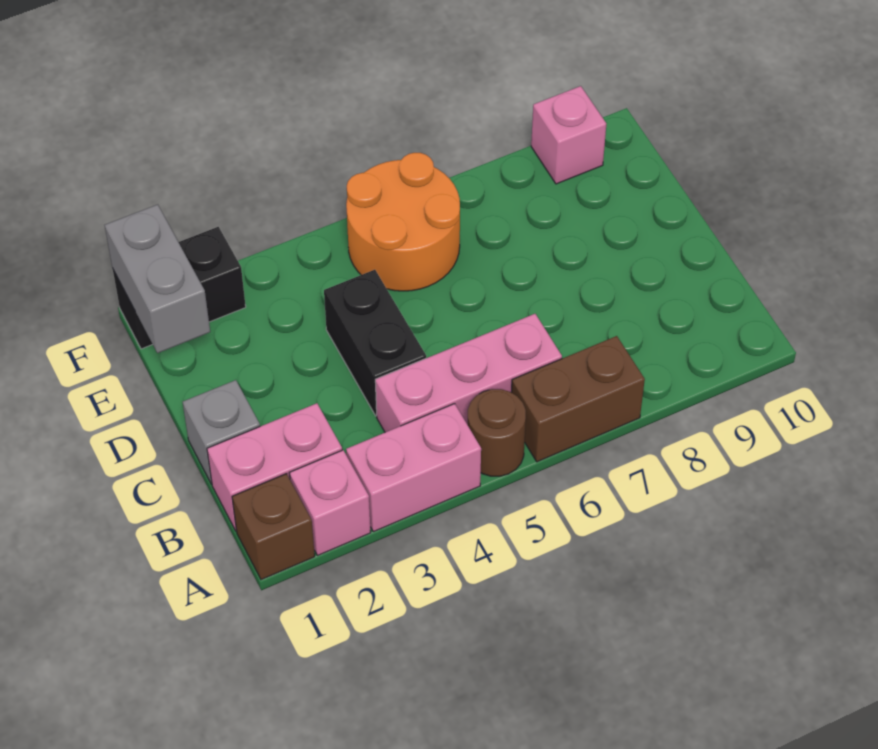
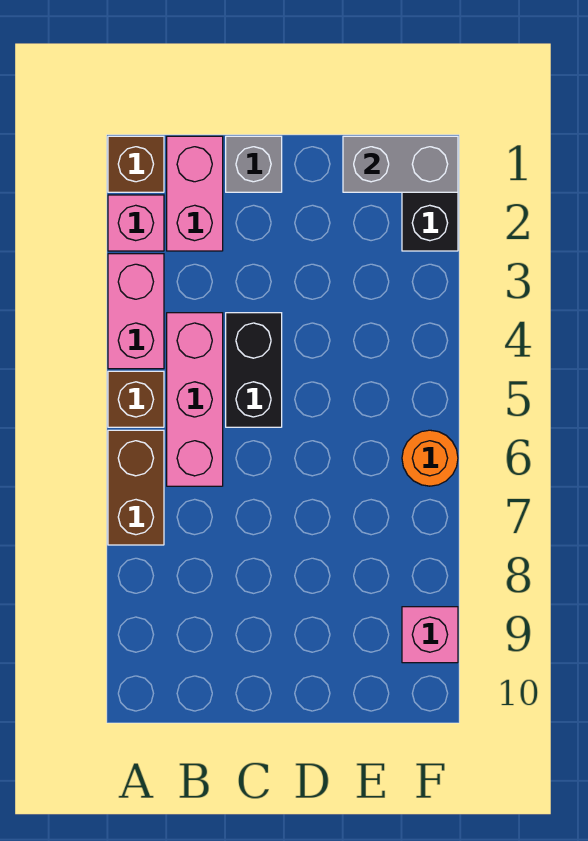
brown round brick A5 level 1 -> brown brick A5 level 1
black brick C4:D4 level 1 -> black brick C4:C5 level 1
orange round brick E5:F6 level 1 -> orange round brick F6 level 1

